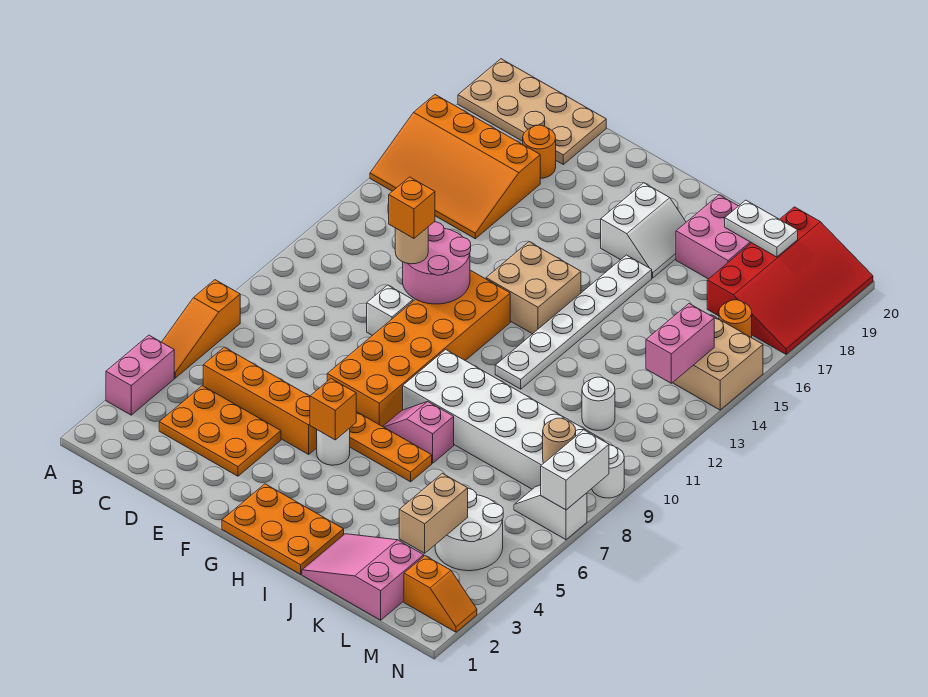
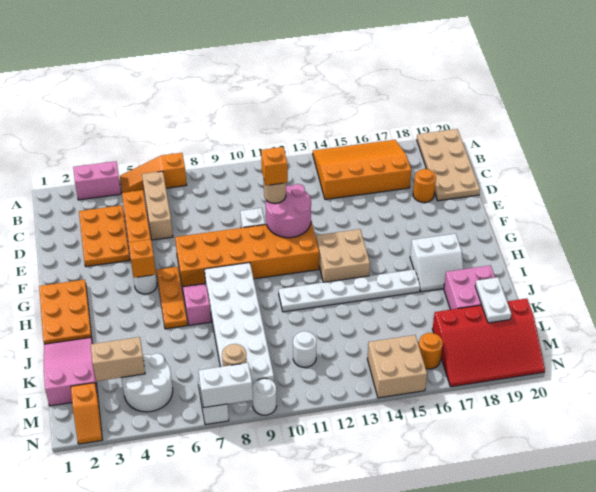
orange slope A15:D17 level 1 top 17 -> orange slope A14:C17 level 1 top C
none -> tan brick B6:D6 level 1
pink brick M13:M14 level 2 -> none

